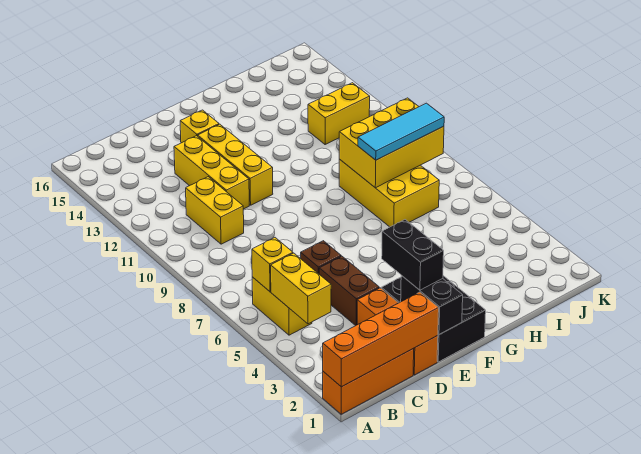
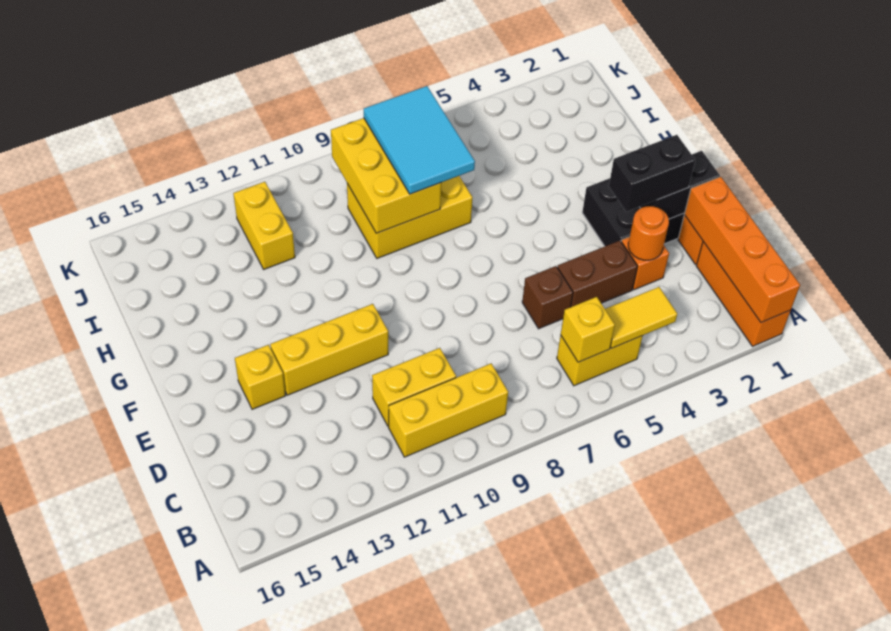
yellow brick B4:B5 level 2 -> yellow tile B4:B5 level 2
none -> orange round brick D3 level 2
yellow brick D11:D13 level 1 -> yellow brick B9:B11 level 1
cyan tile H8:J8 level 3 -> cyan tile H7:J8 level 3

